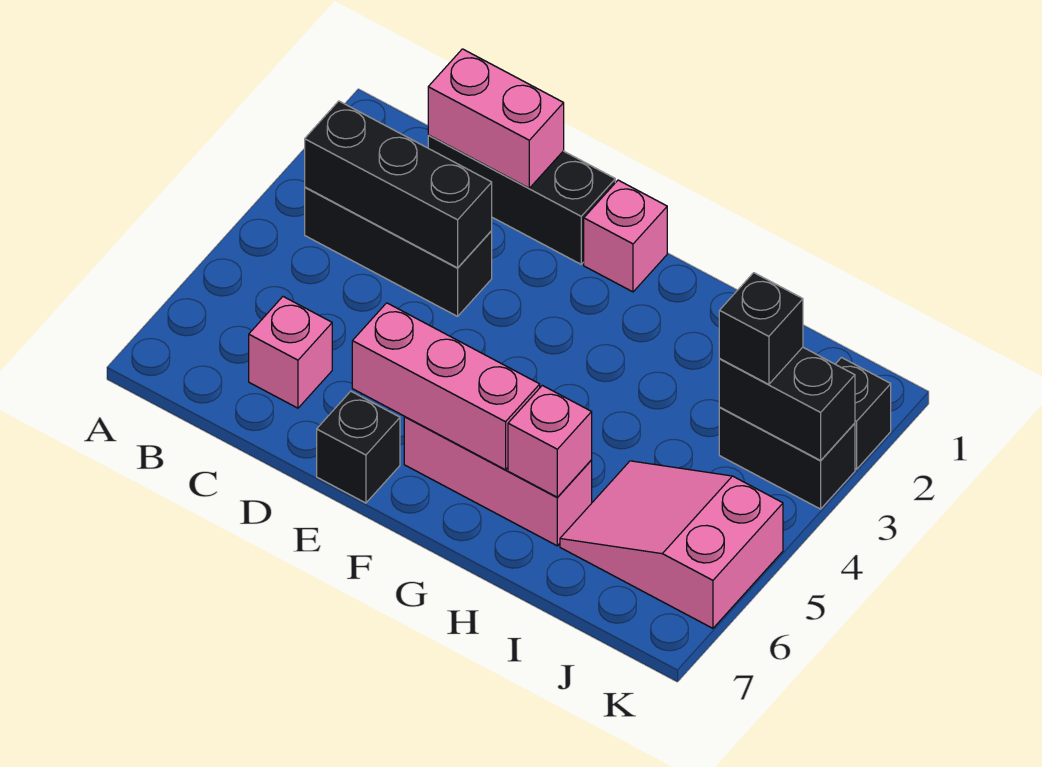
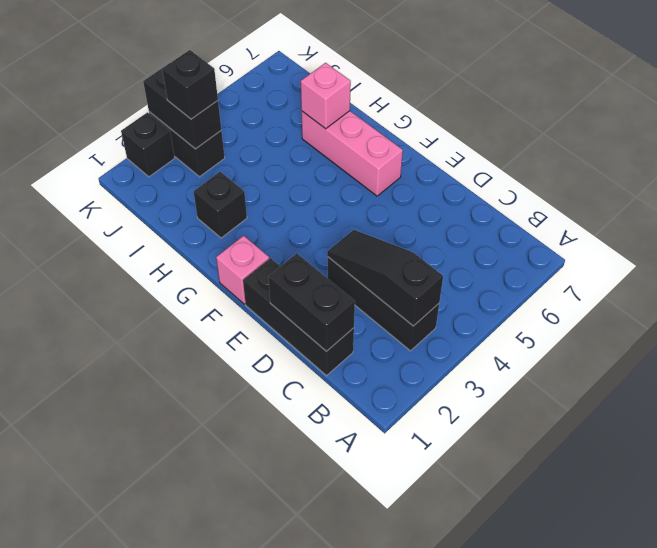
black brick B3:D3 level 2 -> black slope B3:D3 level 2 top B
pink brick C1:D1 level 2 -> black brick C1:D1 level 2
pink brick C6 level 1 -> none
pink brick E6:G6 level 2 -> none
black brick E7 level 1 -> black brick H2 level 1
pink slope I5:K6 level 1 top K -> none

